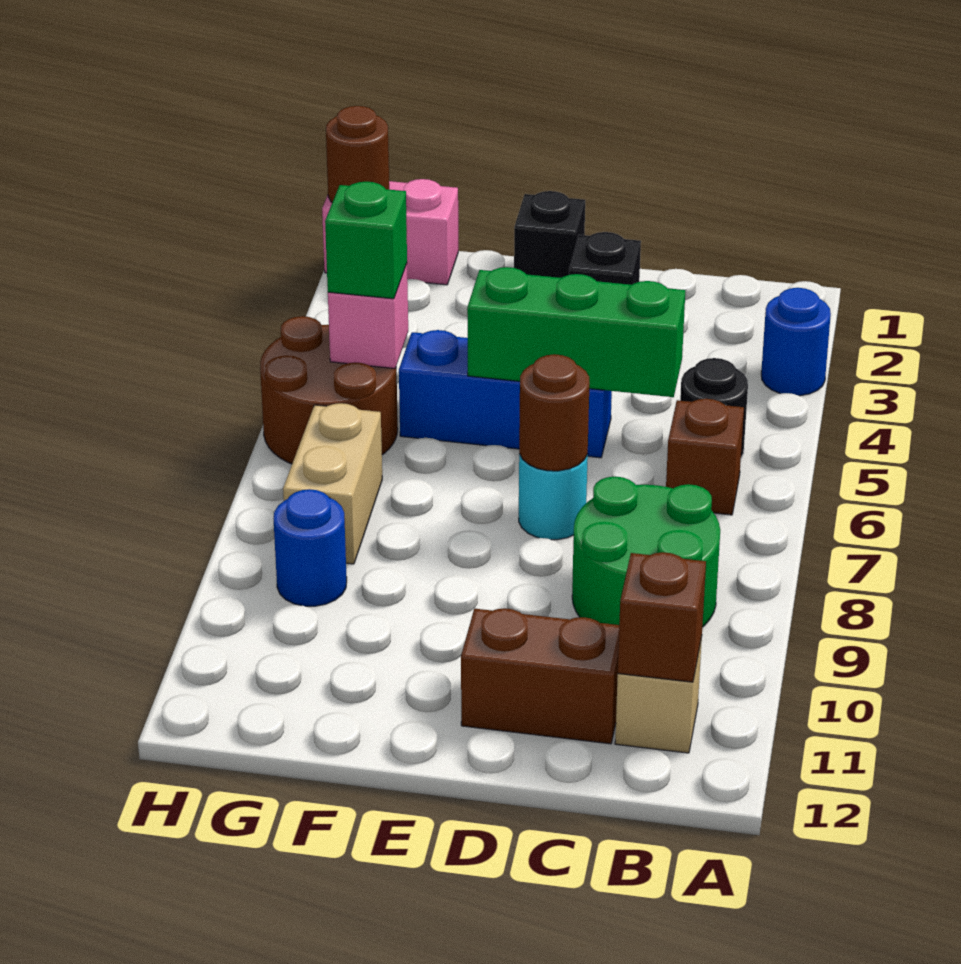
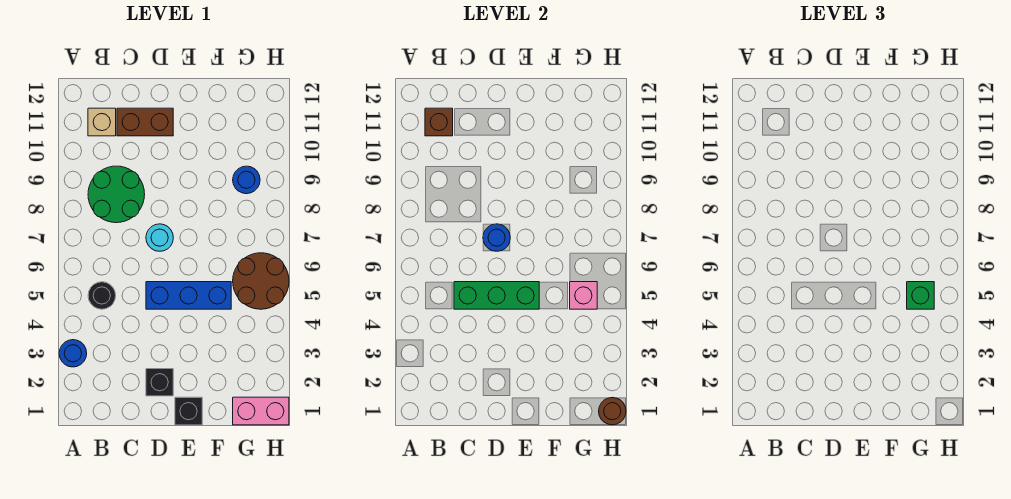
brown brick B6 level 1 -> none
brown round brick D7 level 2 -> blue round brick D7 level 2
tan brick G7:G8 level 1 -> none

